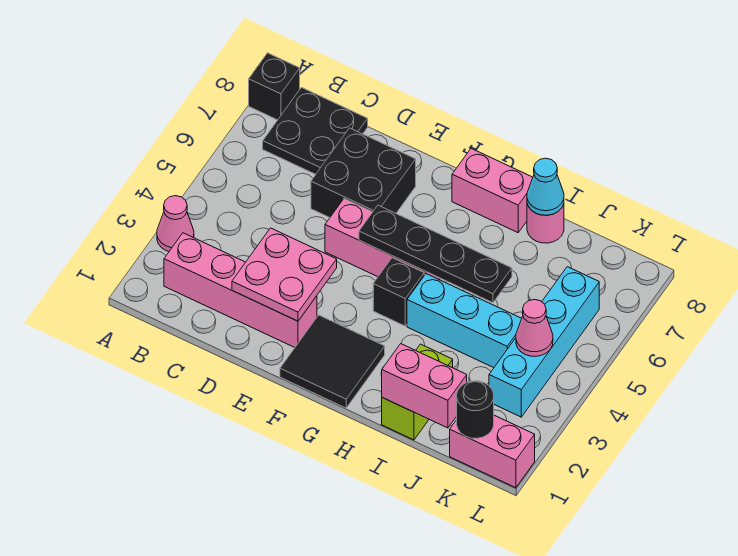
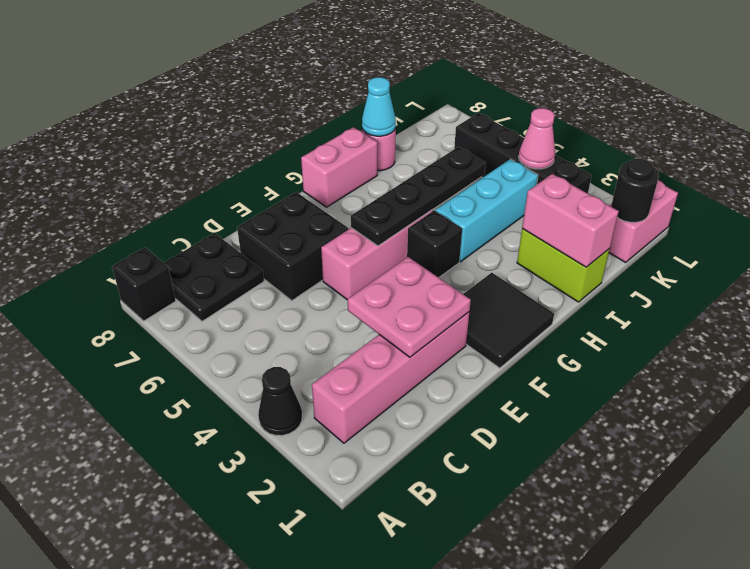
pink cone A3 level 1 -> black cone A3 level 1
pink brick I1:J1 level 2 -> pink brick I1:I2 level 2
cyan brick K3:K6 level 1 -> black brick K3:K6 level 1

